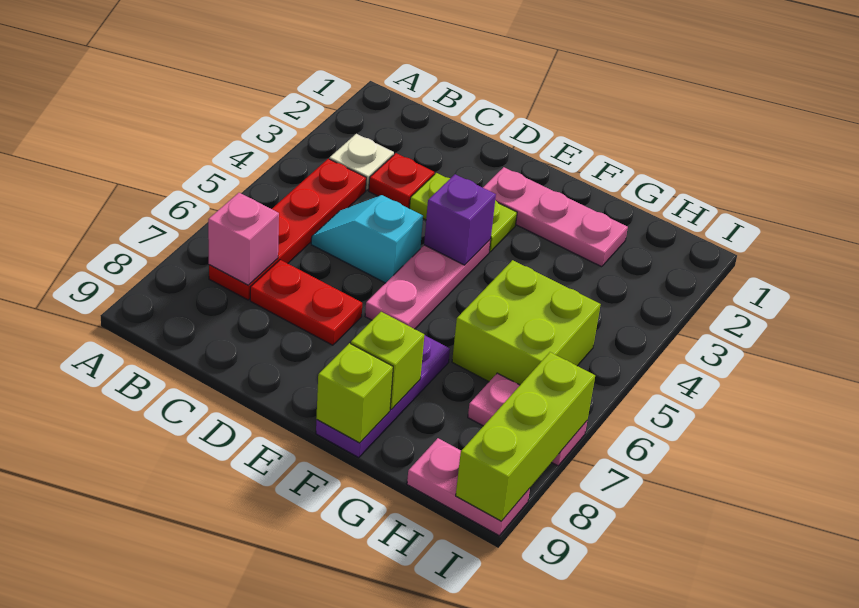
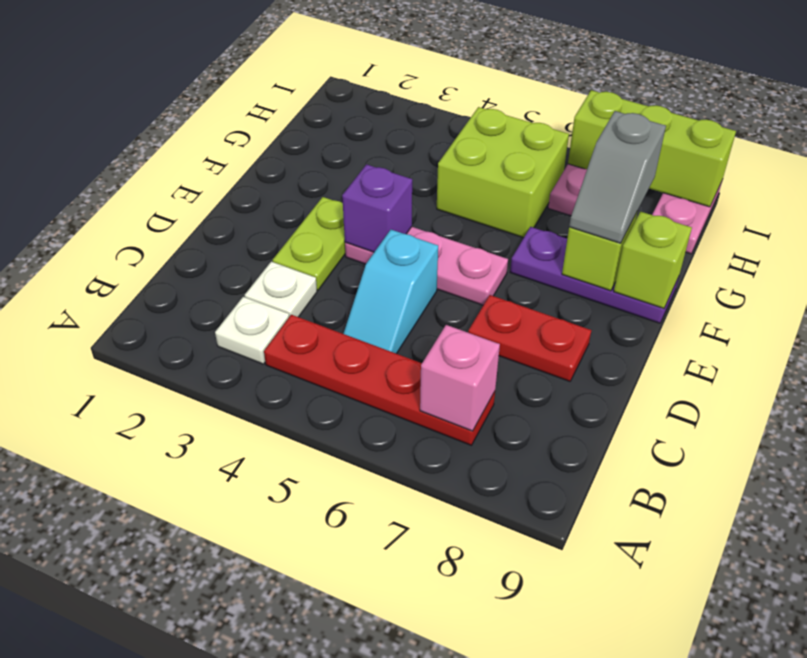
red plate C3 level 1 -> white plate C3 level 1
red plate C7:D7 level 1 -> red plate D7:D8 level 1
pink plate E2:G2 level 1 -> none
none -> grey slope F8:G8 level 3 top G

